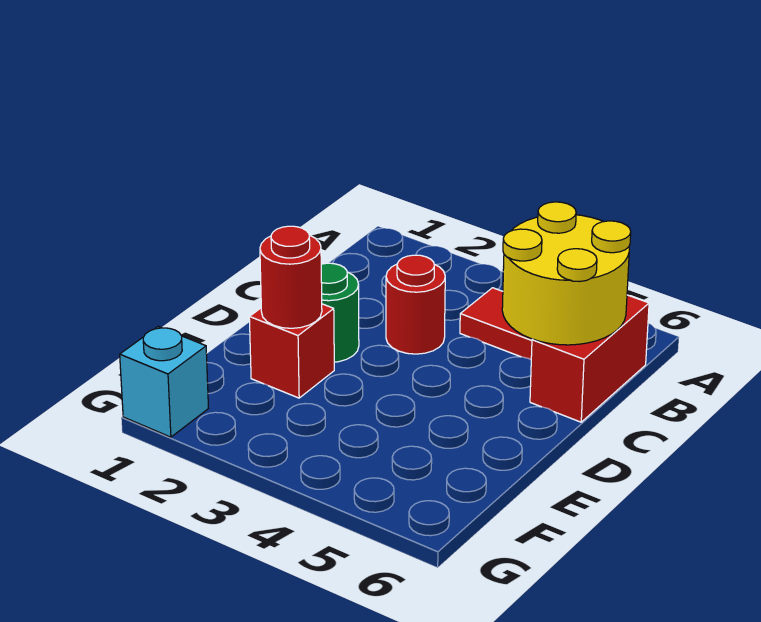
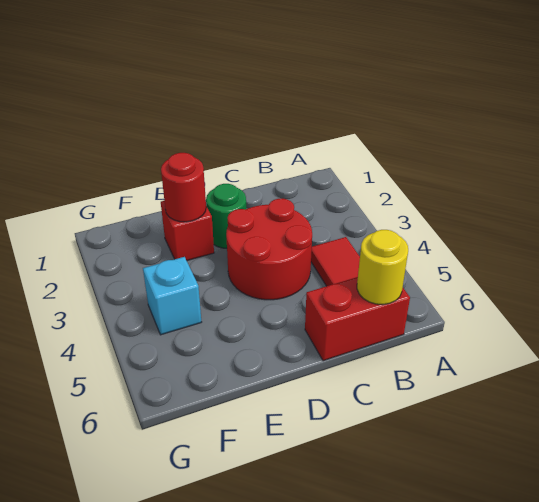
yellow round brick B5:C6 level 2 -> yellow round brick B6 level 2
red round brick C3 level 1 -> red round brick C3:D4 level 1
cyan brick G1 level 1 -> cyan brick F4 level 1

